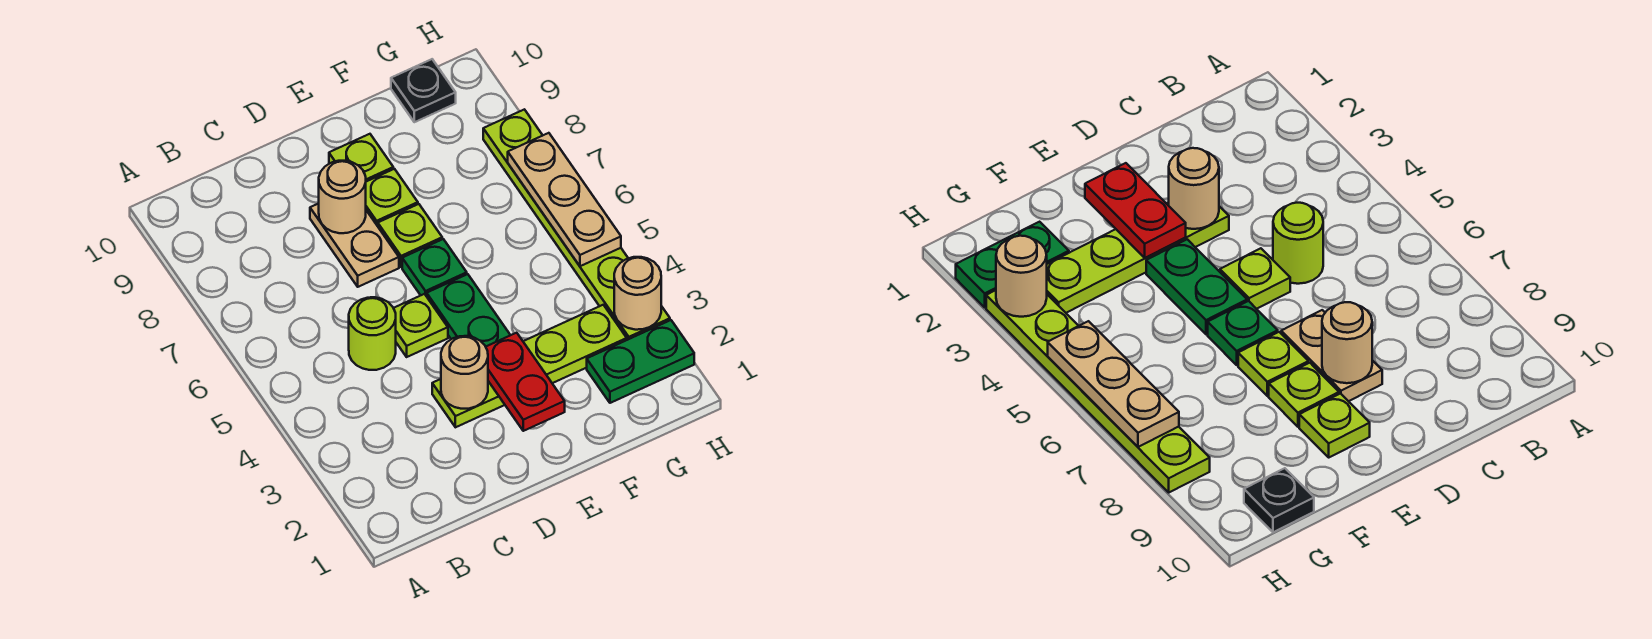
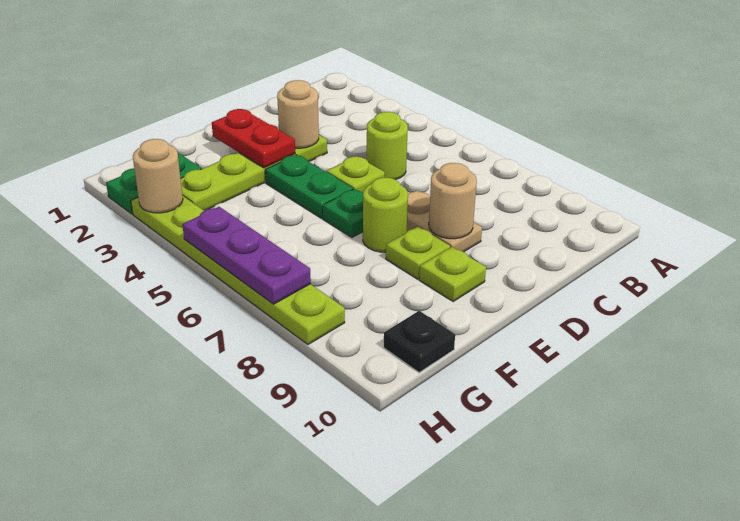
lime plate E7 level 1 -> lime round brick E7 level 1
tan plate H5:H7 level 2 -> purple plate H5:H7 level 2

